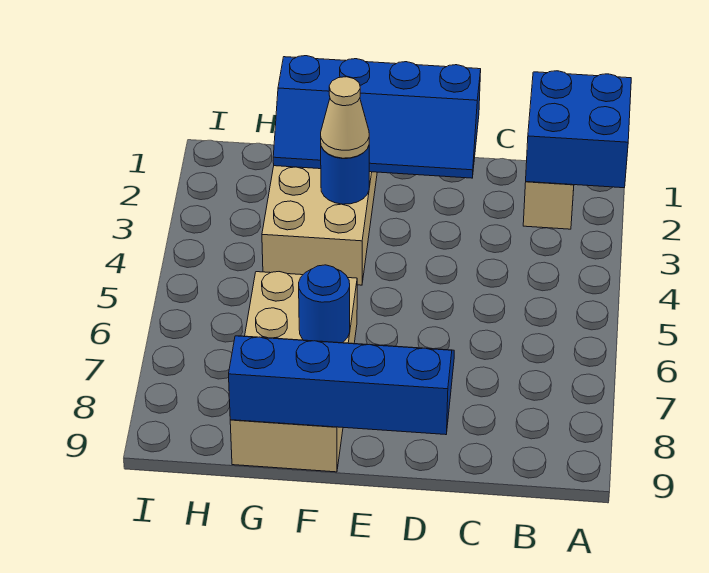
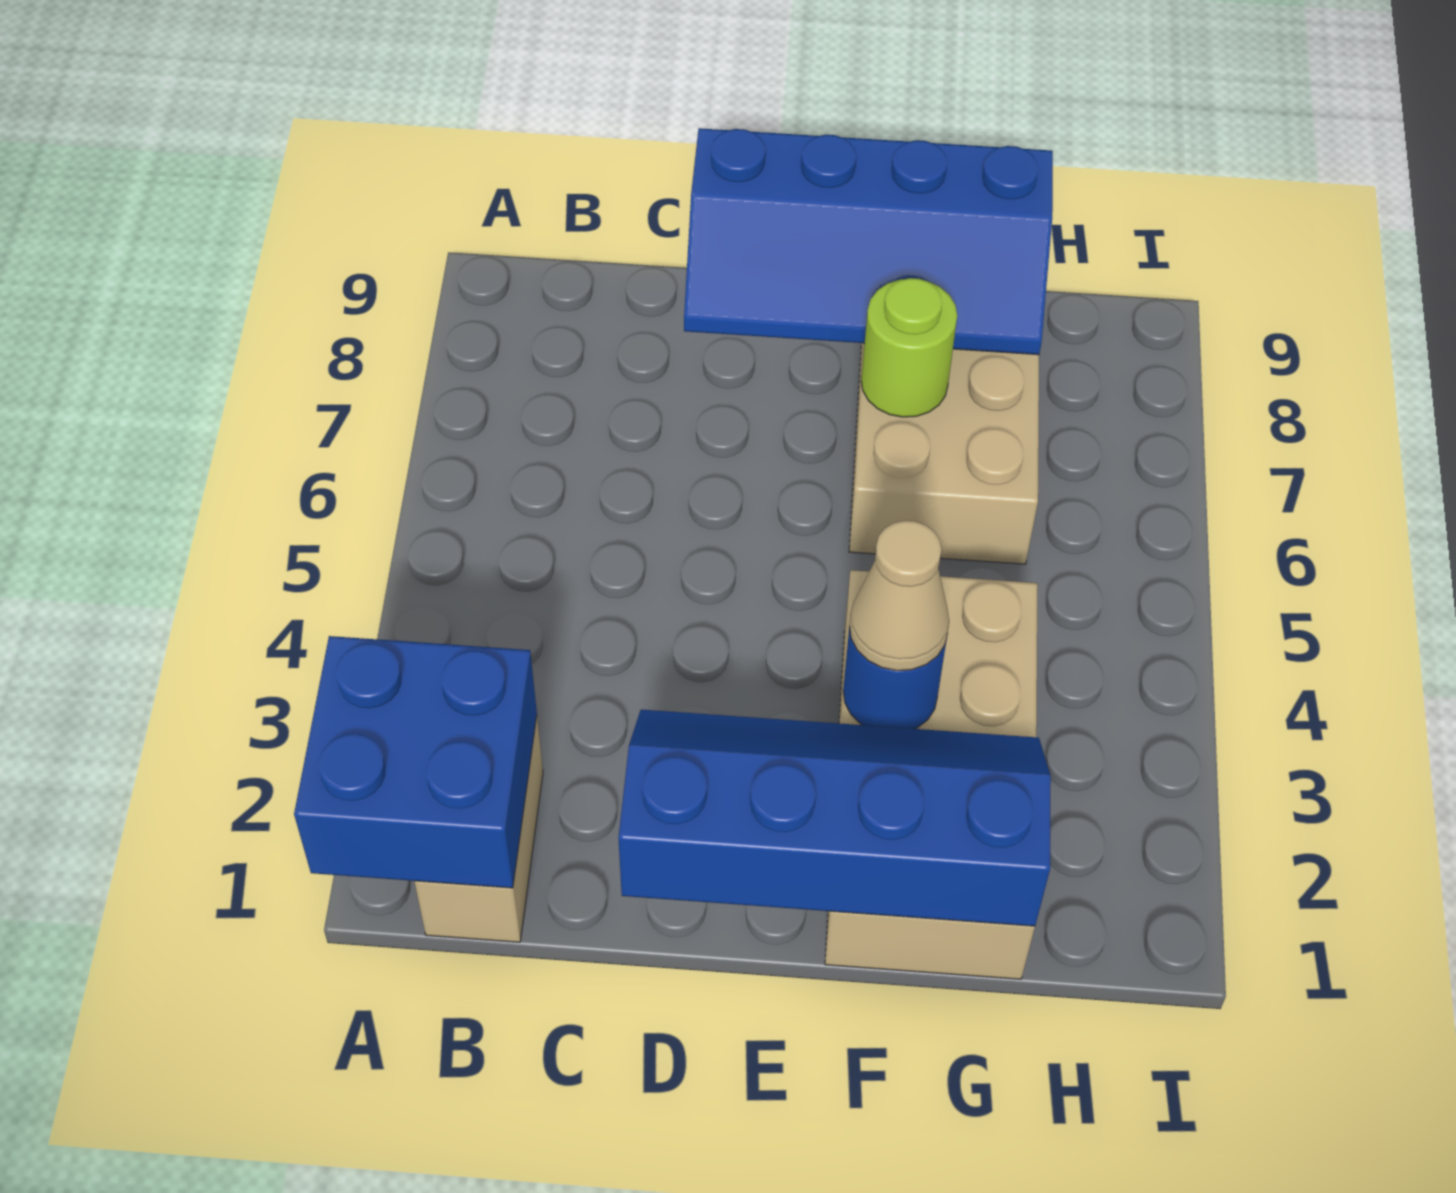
blue round brick F7 level 2 -> lime round brick F7 level 2

